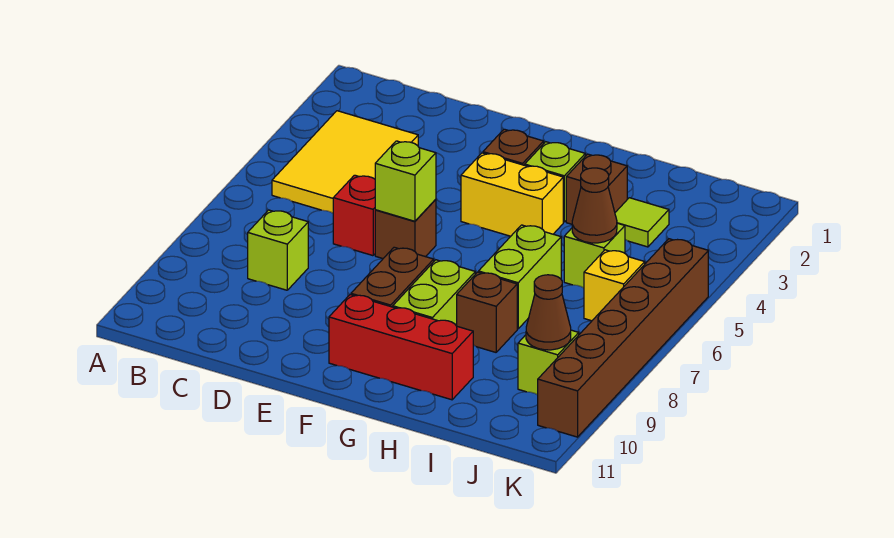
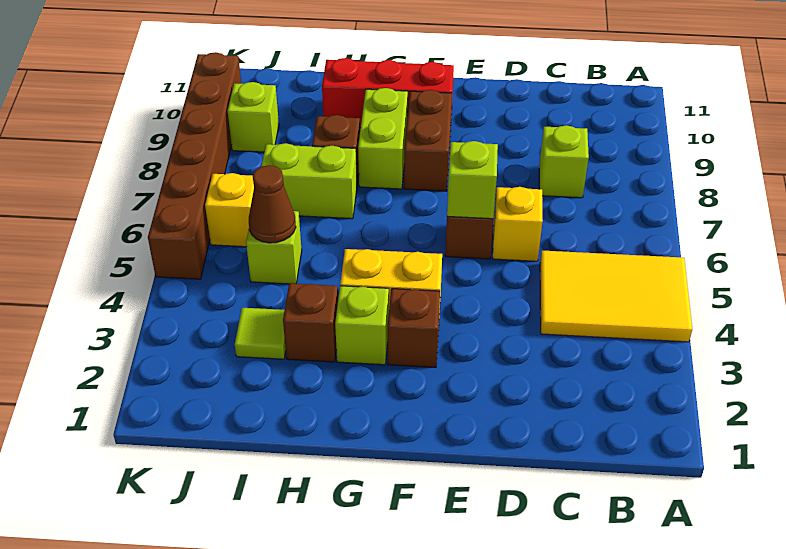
yellow tile B3:C5 level 1 -> yellow tile A4:C5 level 1
red brick D6 level 1 -> yellow brick D6 level 1
lime brick H6:H7 level 1 -> lime brick H7:I7 level 1
brown cone J9 level 2 -> none

